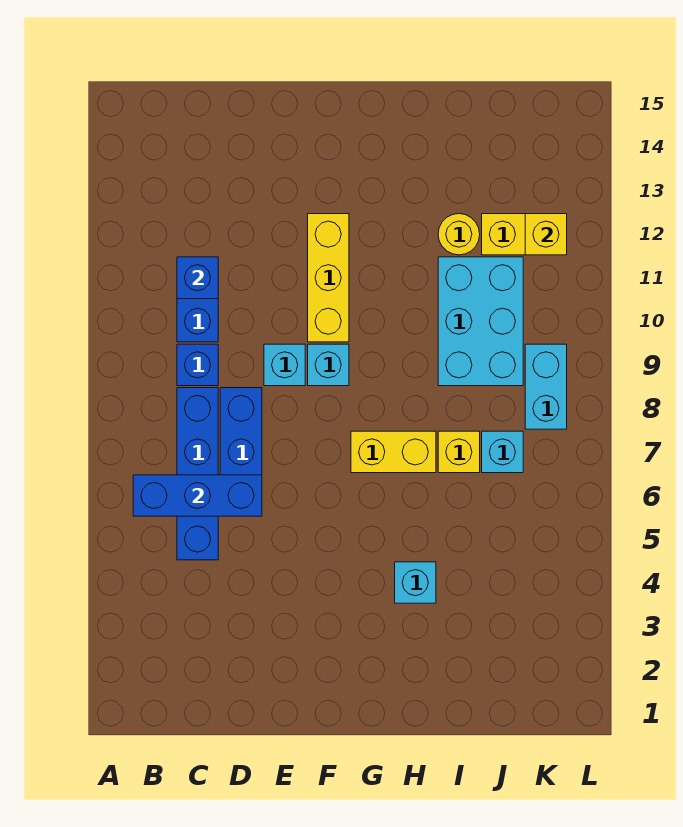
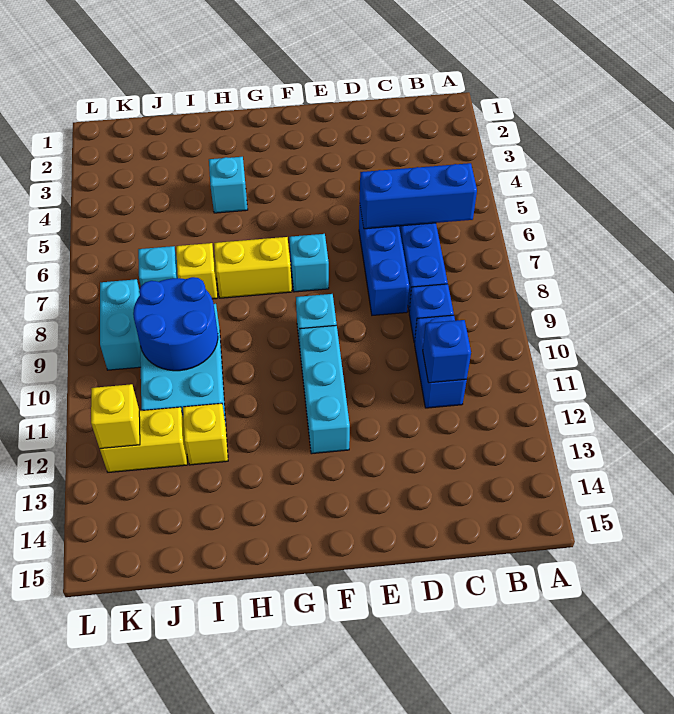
cyan brick E9 level 1 -> cyan brick F7 level 1
yellow brick F10:F12 level 1 -> cyan brick F10:F12 level 1
none -> blue round brick I9:J10 level 2
yellow round brick I12 level 1 -> yellow brick I12 level 1

